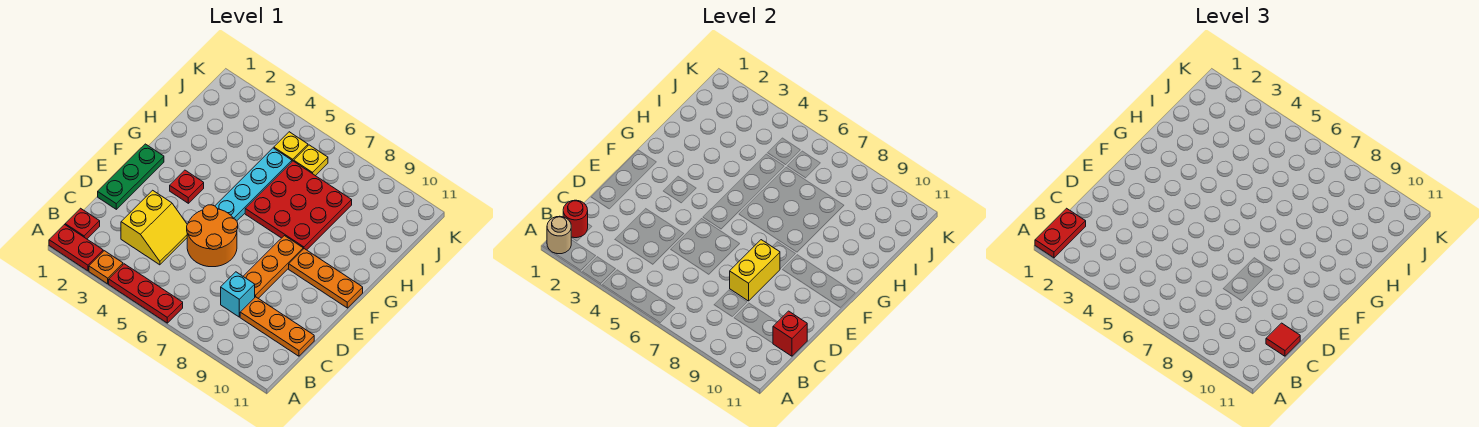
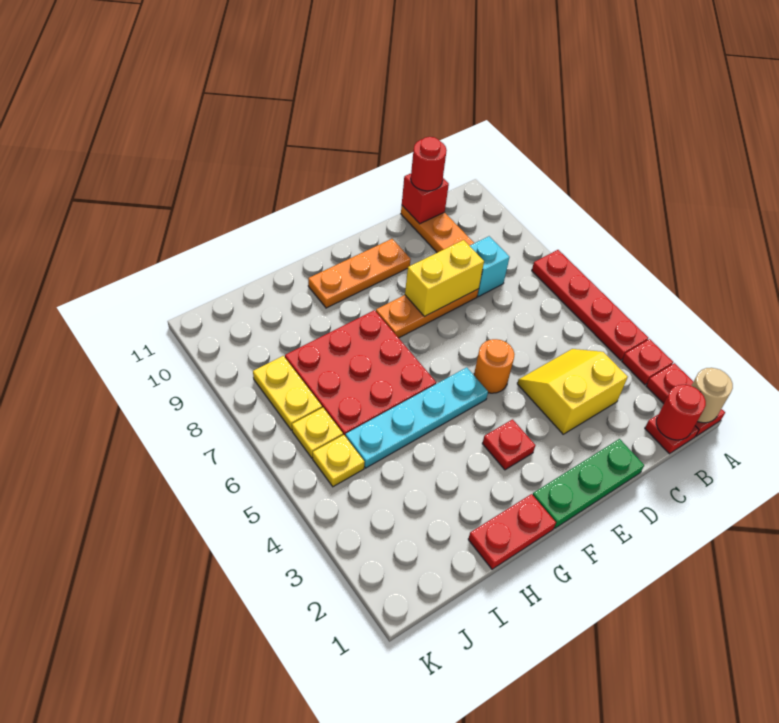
red plate A1:B1 level 3 -> red plate G1:H1 level 1
orange plate A3 level 1 -> red plate A3 level 1
red plate A4:A6 level 1 -> red plate A4:A7 level 1
red tile C11 level 3 -> red round brick C11 level 3
orange round brick D5:E6 level 1 -> orange round brick E5 level 1
orange plate F9:F11 level 1 -> orange plate E10:G10 level 1
none -> yellow plate J7:J8 level 1

